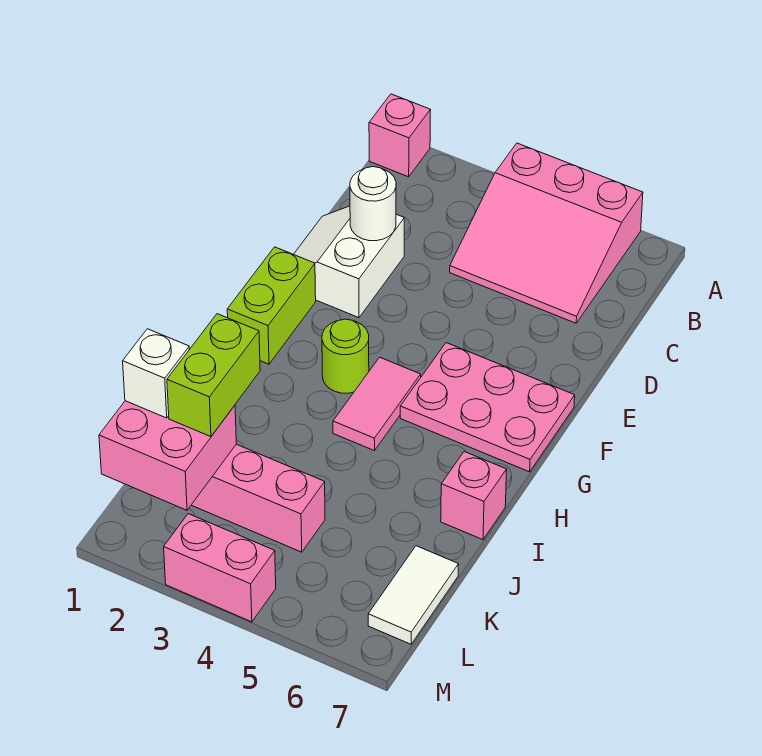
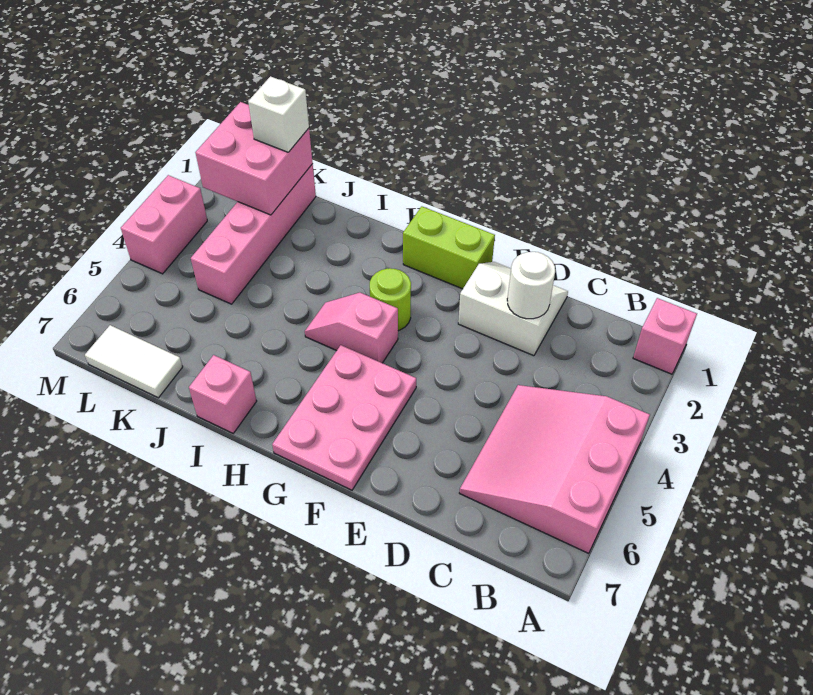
pink tile G4:H4 level 1 -> pink slope G4:H4 level 1 top G
lime brick J2:K2 level 3 -> none

